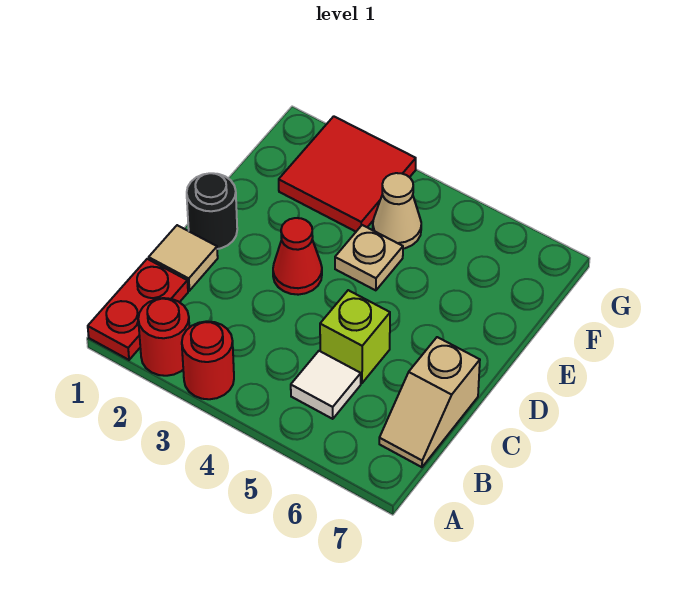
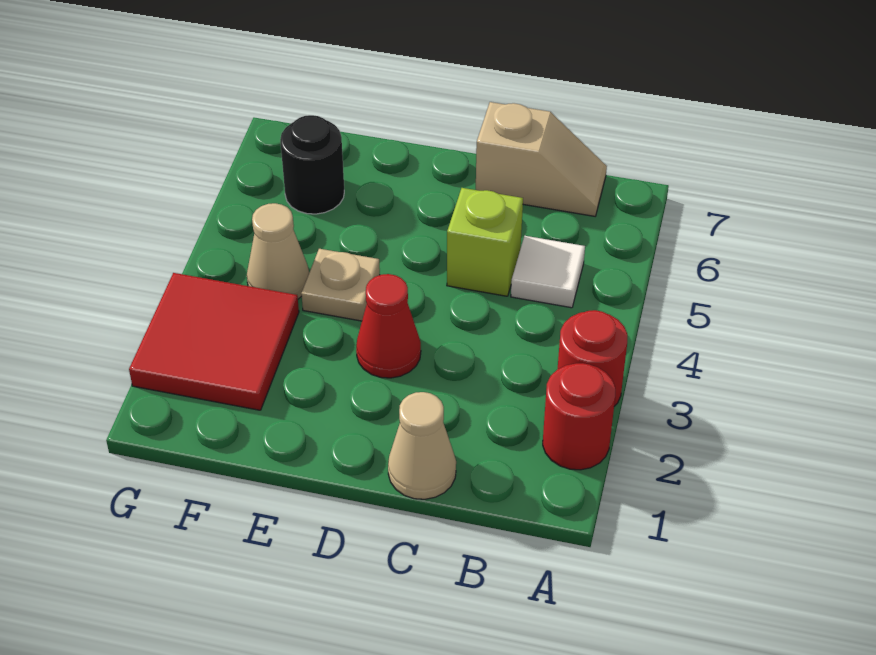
red plate A1:B1 level 1 -> none
tan tile C1 level 1 -> tan cone C1 level 1
black round brick D1 level 1 -> black round brick F6 level 1

